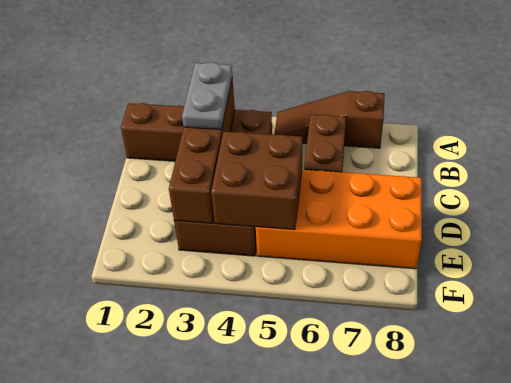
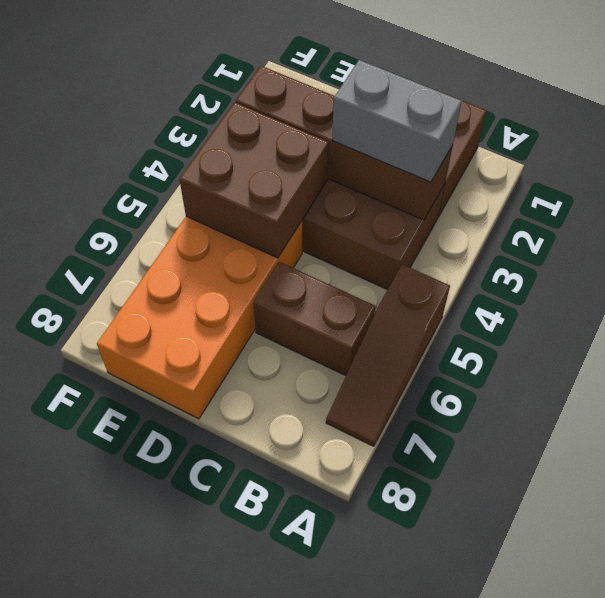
brown slope A5:A7 level 1 top 7 -> brown slope A5:A7 level 1 top 5
grey plate B3:C3 level 3 -> grey brick B3:C3 level 3

